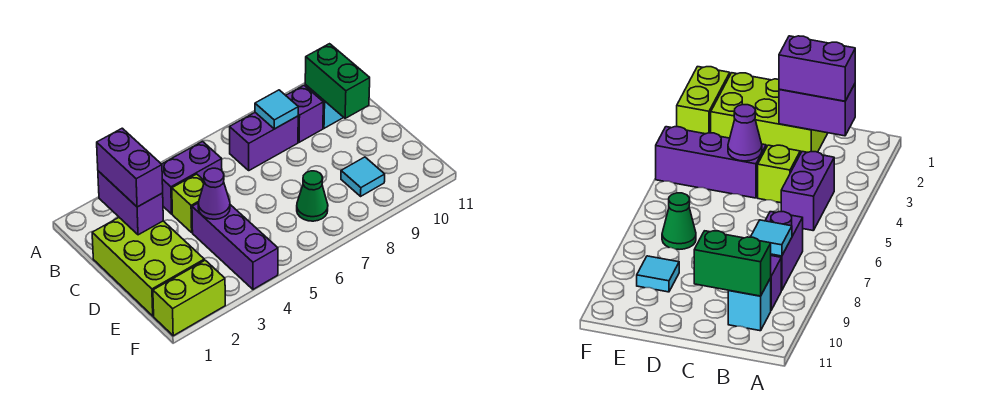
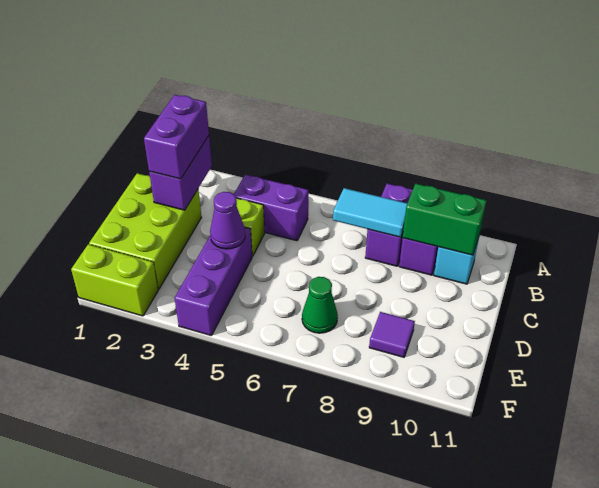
purple brick B7:B8 level 1 -> purple brick A8:B8 level 1
cyan tile B8 level 2 -> cyan tile B7:B8 level 2
green brick B10:C10 level 2 -> green brick B9:B10 level 2
cyan tile E9 level 1 -> purple tile E9 level 1

